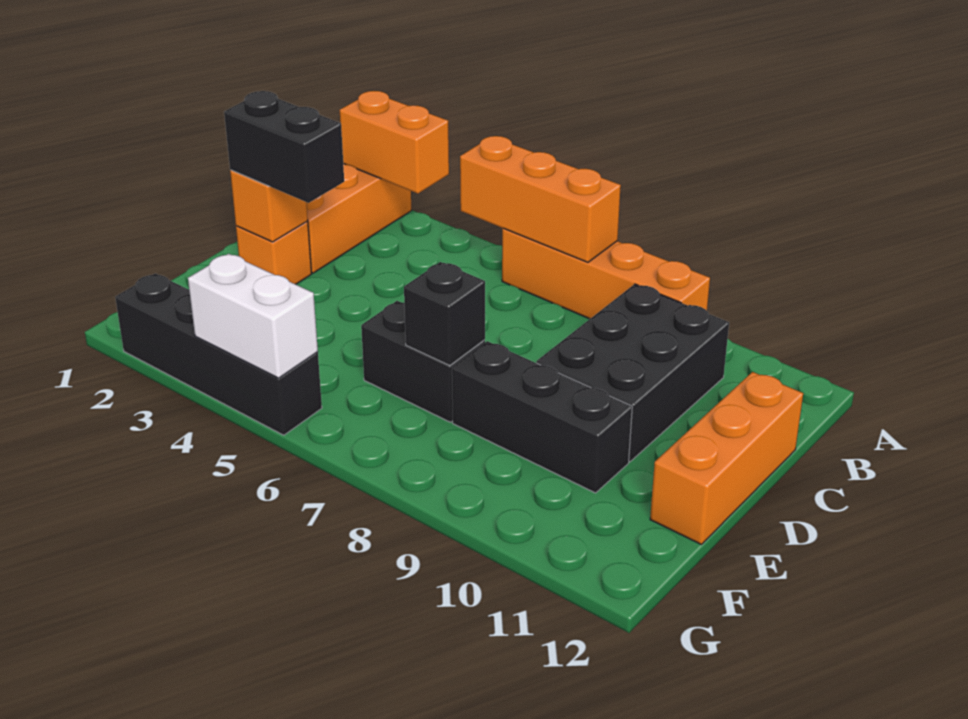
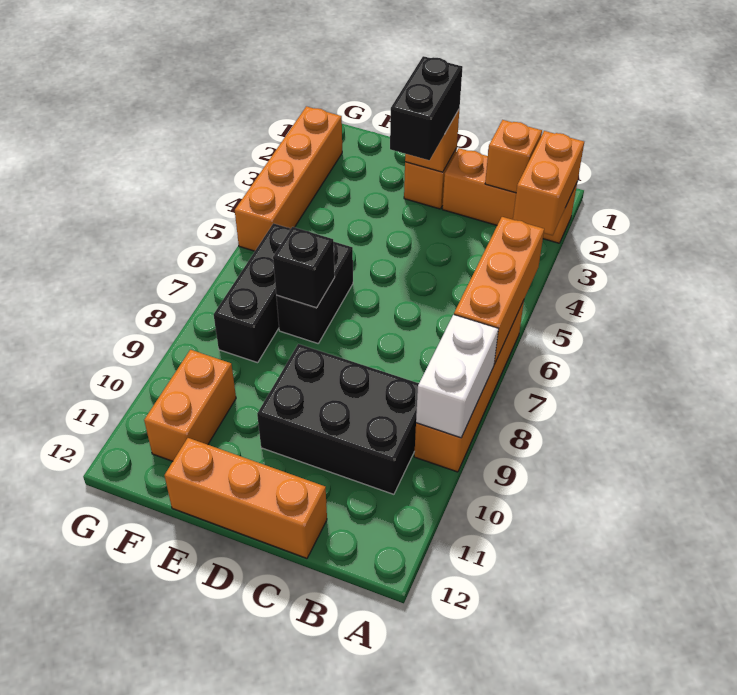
none -> orange brick B2 level 2
black brick E8:E10 level 1 -> black brick F6:F8 level 1
none -> orange brick F10:F11 level 1
black brick G2:G5 level 1 -> orange brick G2:G5 level 1
white brick G4:G5 level 2 -> white brick A8:A9 level 2

